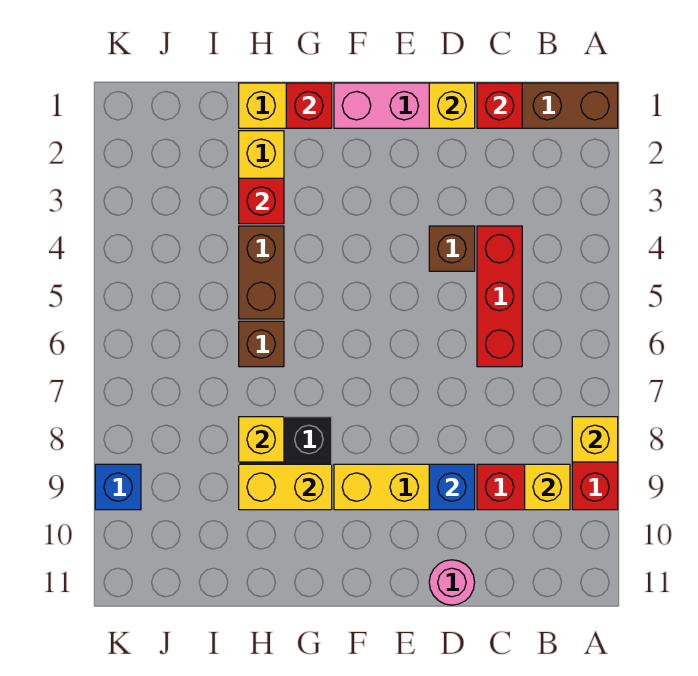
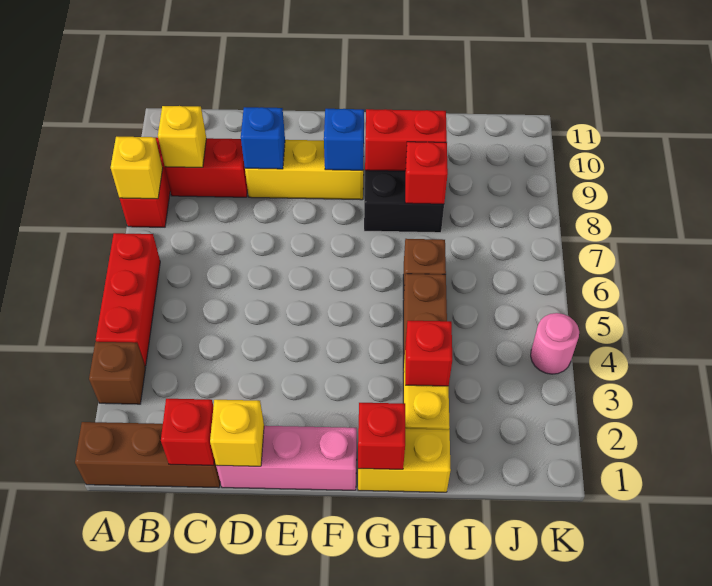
red brick C4:C6 level 1 -> red brick A4:A6 level 1
brown brick D4 level 1 -> brown brick A3 level 1
pink round brick D11 level 1 -> pink round brick K4 level 1
yellow brick G9:H9 level 2 -> red brick G9:H9 level 2
yellow brick H8 level 2 -> red brick H8 level 2
blue brick K9 level 1 -> blue brick F9 level 2

